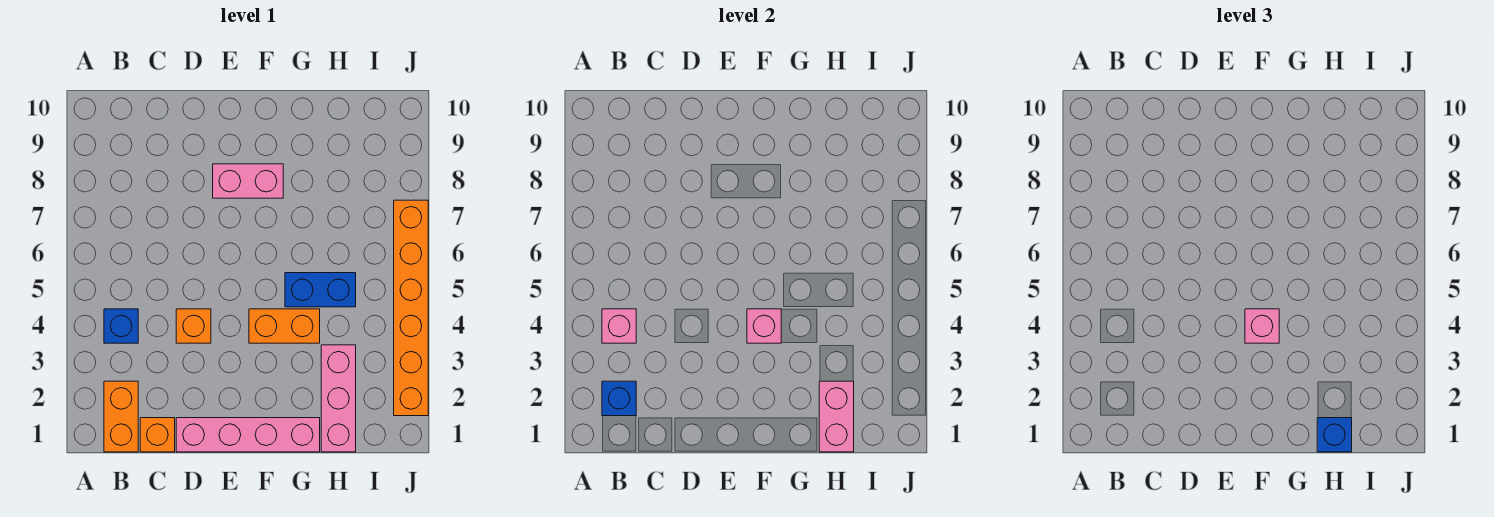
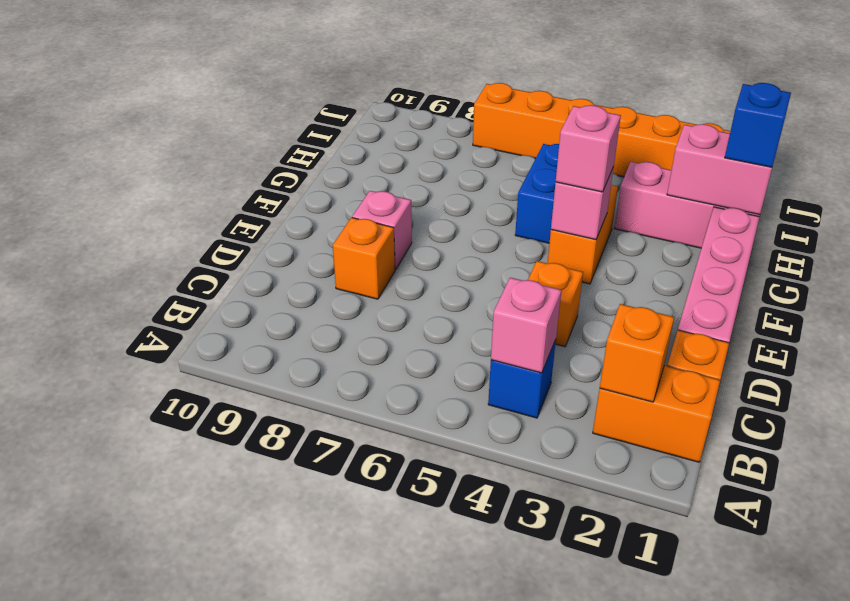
blue brick B2 level 2 -> orange brick B2 level 2
none -> orange brick D8 level 1
pink brick E8:F8 level 1 -> pink brick E8 level 1

